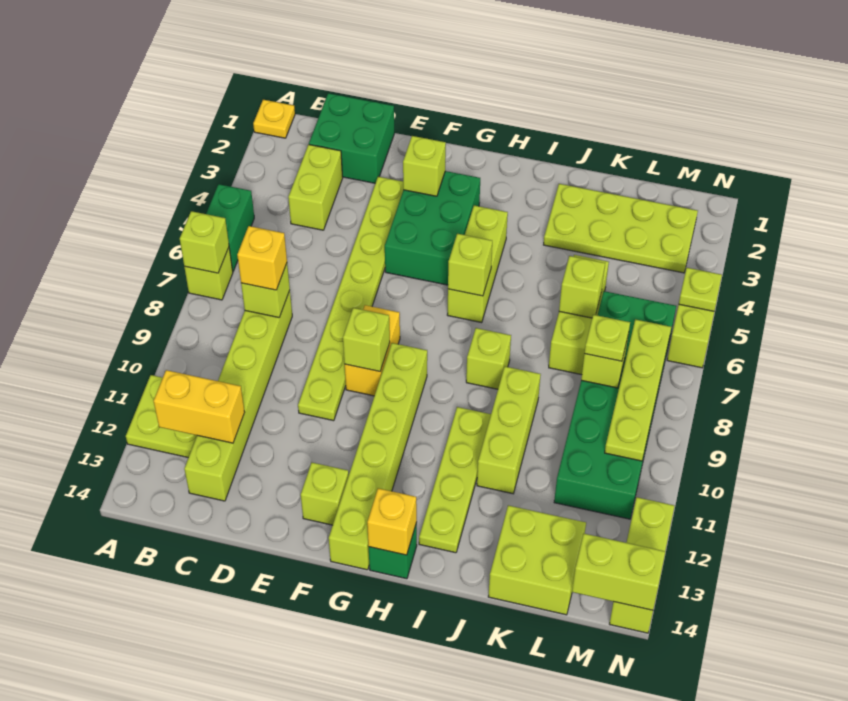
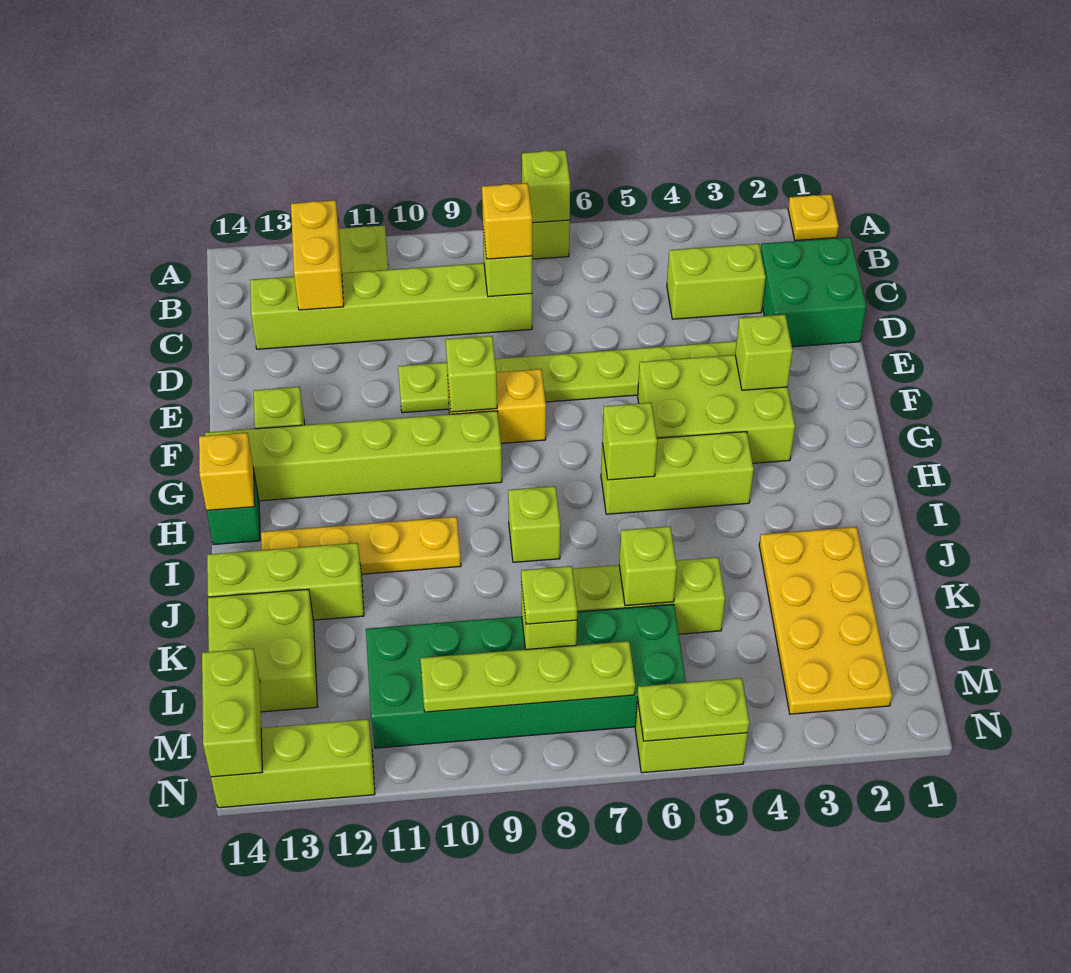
green brick A5:A6 level 1 -> none
green brick F3:G5 level 1 -> lime brick F3:G5 level 1
lime plate I10:I13 level 1 -> yellow plate I10:I13 level 1
lime plate J2:M3 level 1 -> yellow plate J2:M3 level 1
lime brick J9:J11 level 1 -> lime brick J12:J14 level 1
lime plate N5 level 2 -> lime plate N5:N6 level 2

